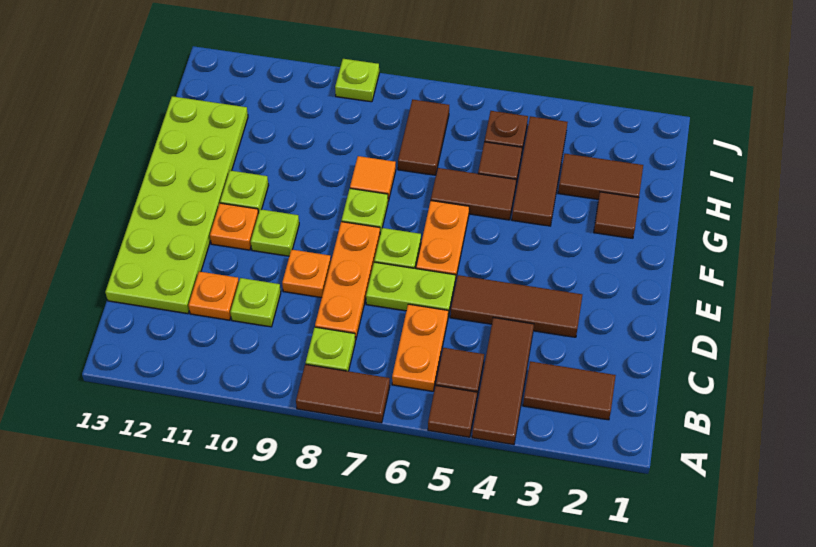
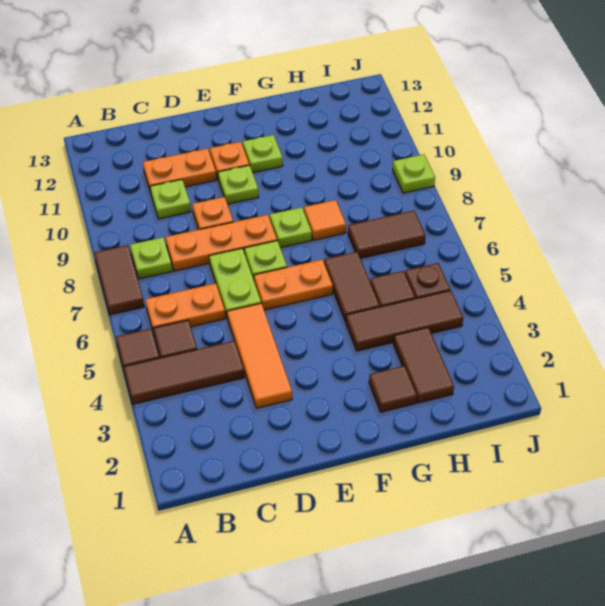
brown tile B2:B3 level 1 -> none
orange plate C11 level 1 -> orange plate C11:D11 level 1
lime plate C12:H13 level 1 -> none
brown tile D3:D5 level 1 -> orange tile D3:D5 level 1

